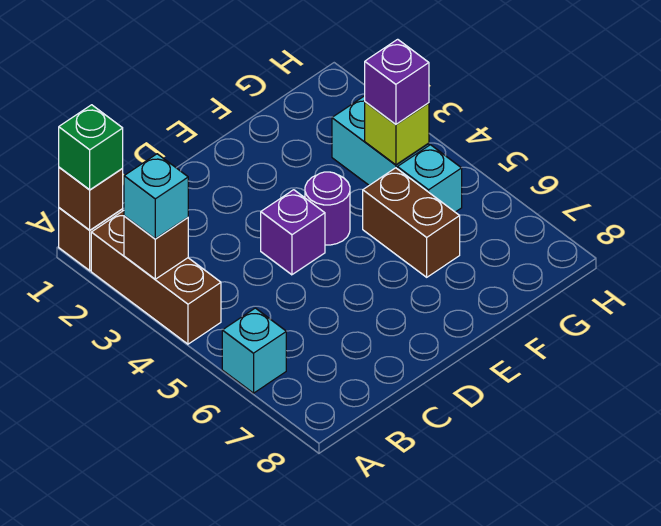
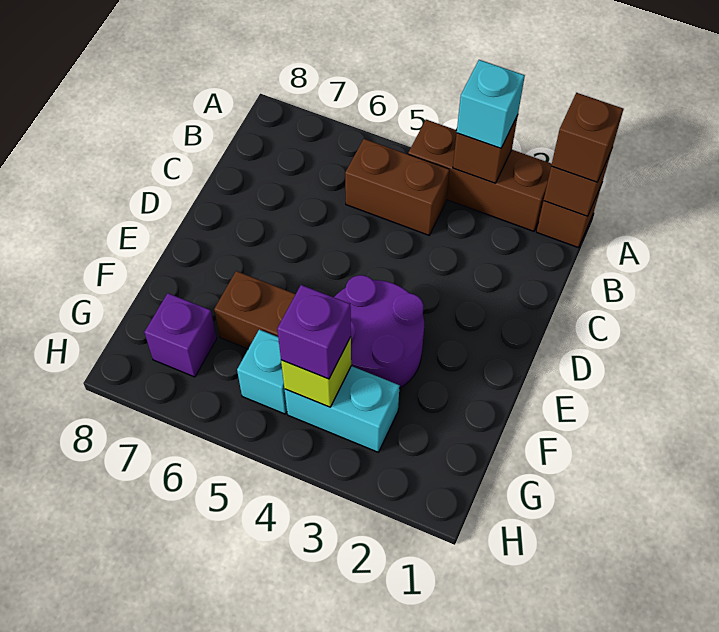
green brick A1 level 3 -> brown brick A1 level 3
cyan brick A6 level 1 -> none
none -> brown brick B4:B5 level 1
purple brick D4 level 1 -> purple brick G7 level 1
purple round brick E4 level 1 -> purple round brick E3:F4 level 1

